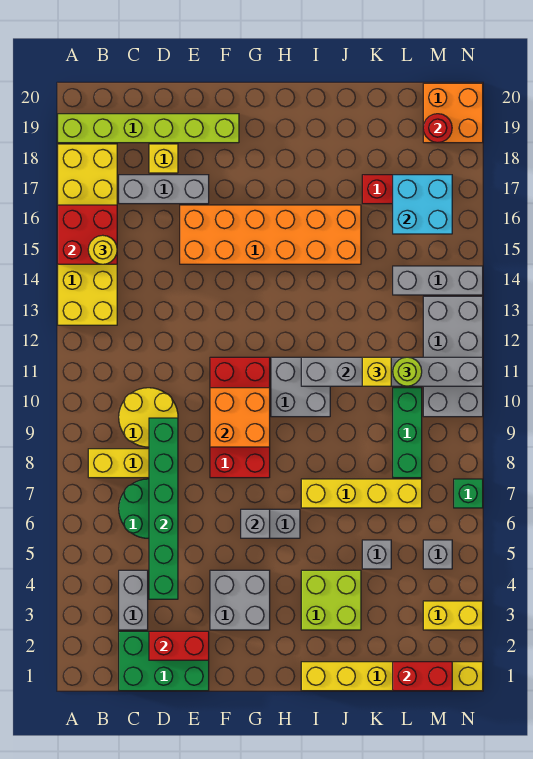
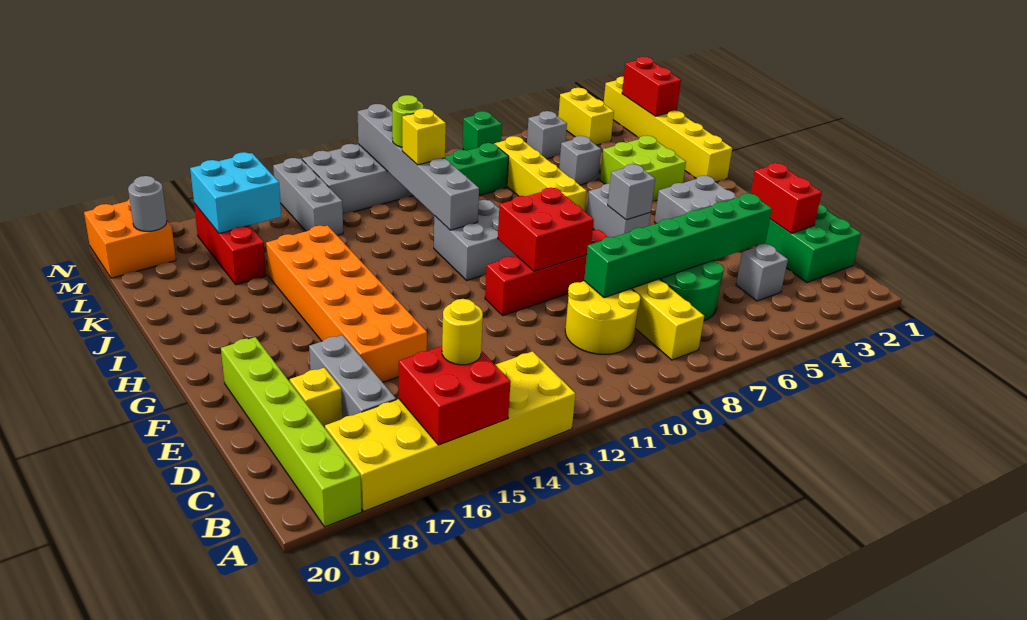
grey brick C3:C4 level 1 -> grey brick C4 level 1
red brick F8:G11 level 1 -> red brick F8:F11 level 1
orange brick F9:G10 level 2 -> red brick F9:G10 level 2
red round brick M19 level 2 -> grey round brick M19 level 2

